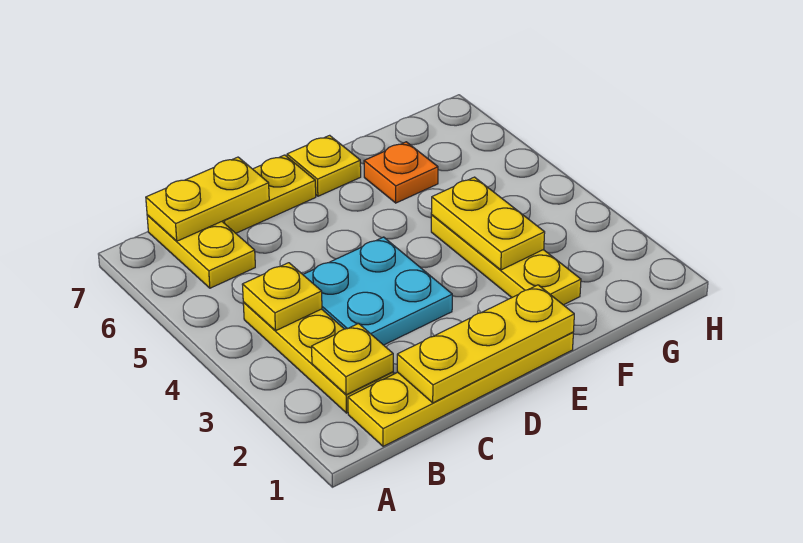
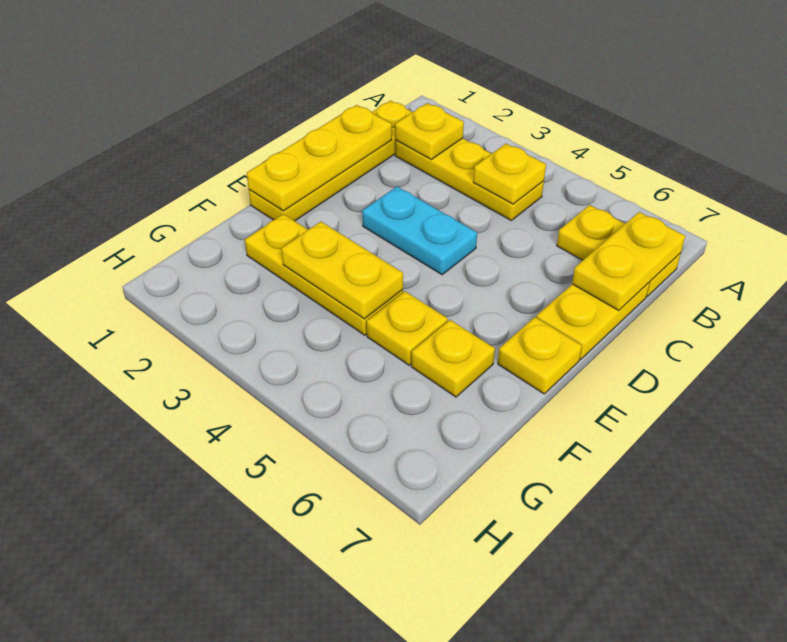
cyan plate C3:D4 level 1 -> cyan plate D3:D4 level 1
none -> yellow plate F5 level 1
orange plate F6 level 1 -> yellow plate F6 level 1

